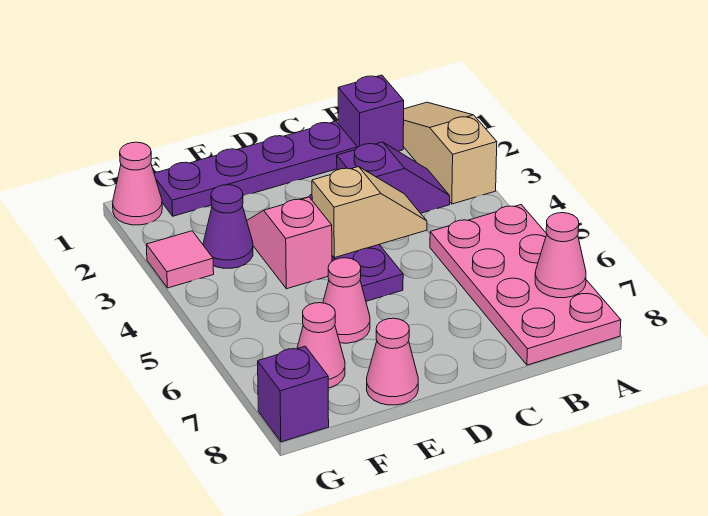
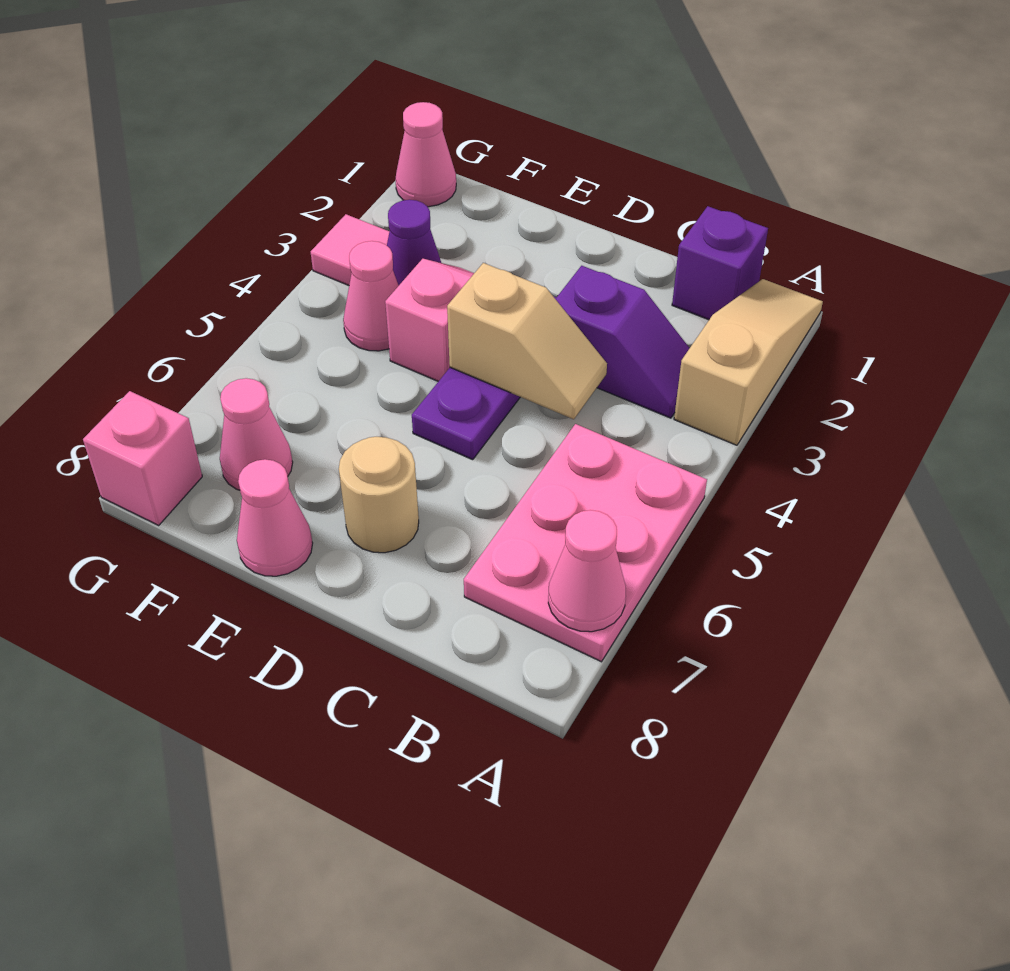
pink plate A5:B8 level 1 -> pink plate A5:B7 level 1
purple plate C1:F1 level 1 -> none
none -> tan round brick D7 level 1
pink cone E6 level 1 -> pink cone F4 level 1
purple brick G8 level 1 -> pink brick G8 level 1

